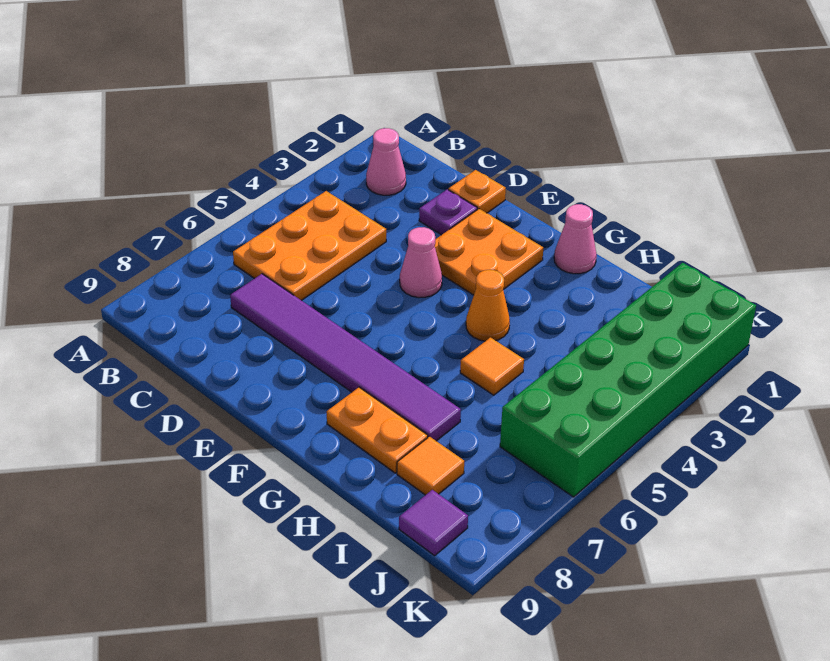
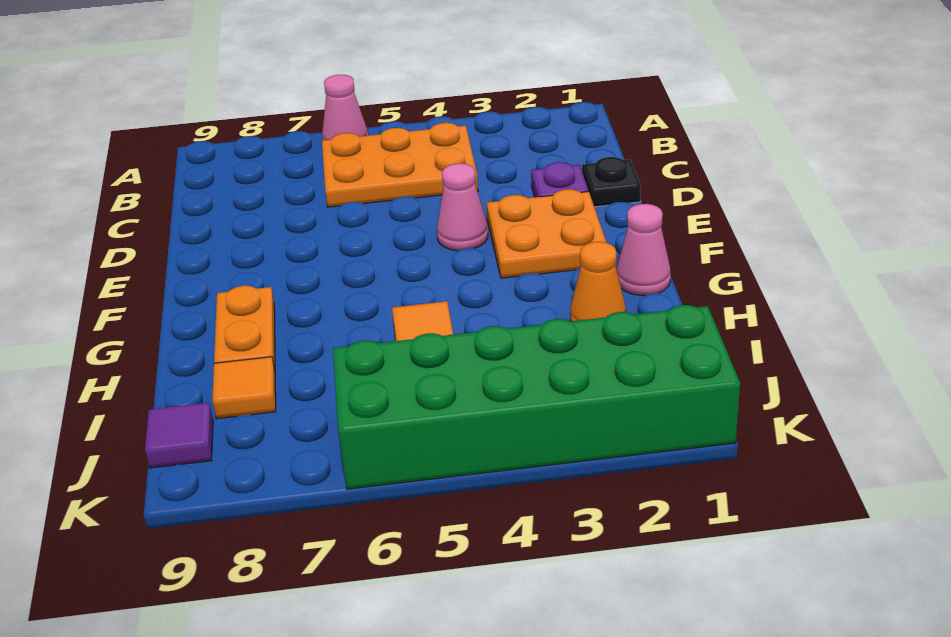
pink cone B2 level 1 -> pink cone A6 level 1
purple tile C7:H7 level 1 -> none
orange plate D1 level 1 -> black plate D1 level 1
orange cone G4 level 1 -> orange cone H2 level 1

